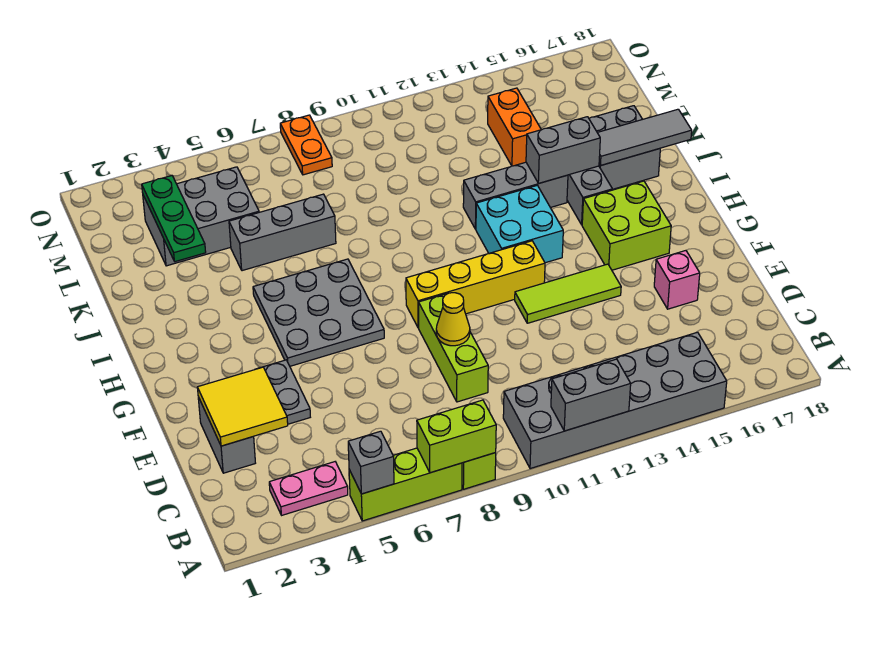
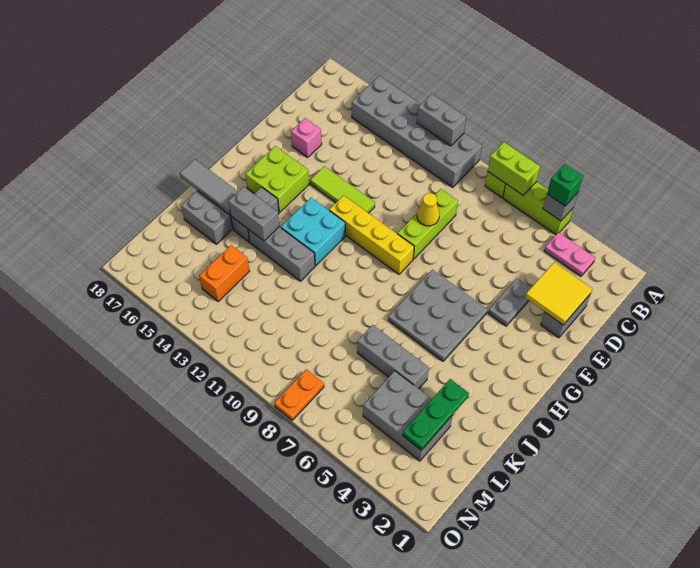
none -> green brick A5 level 3

